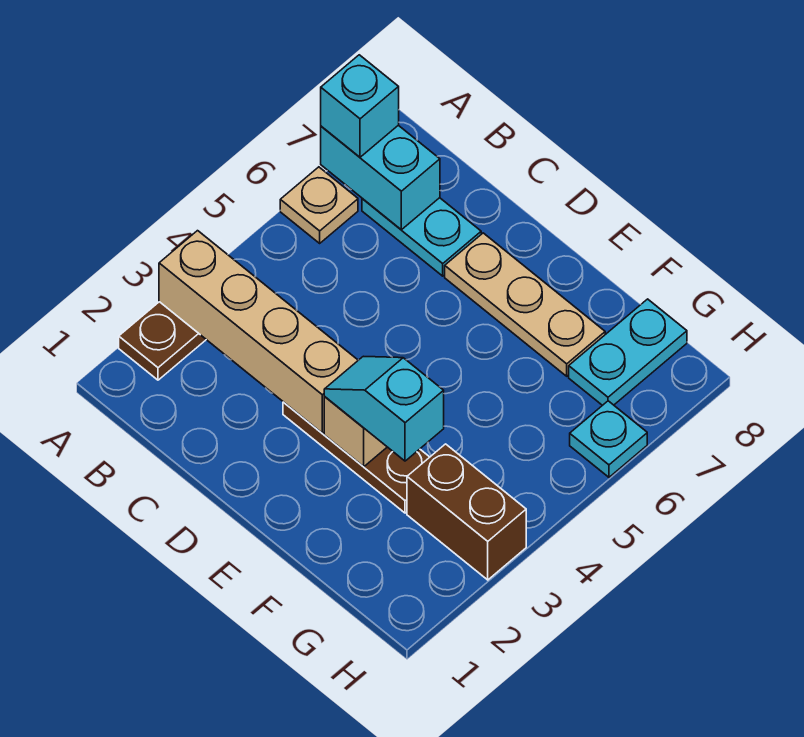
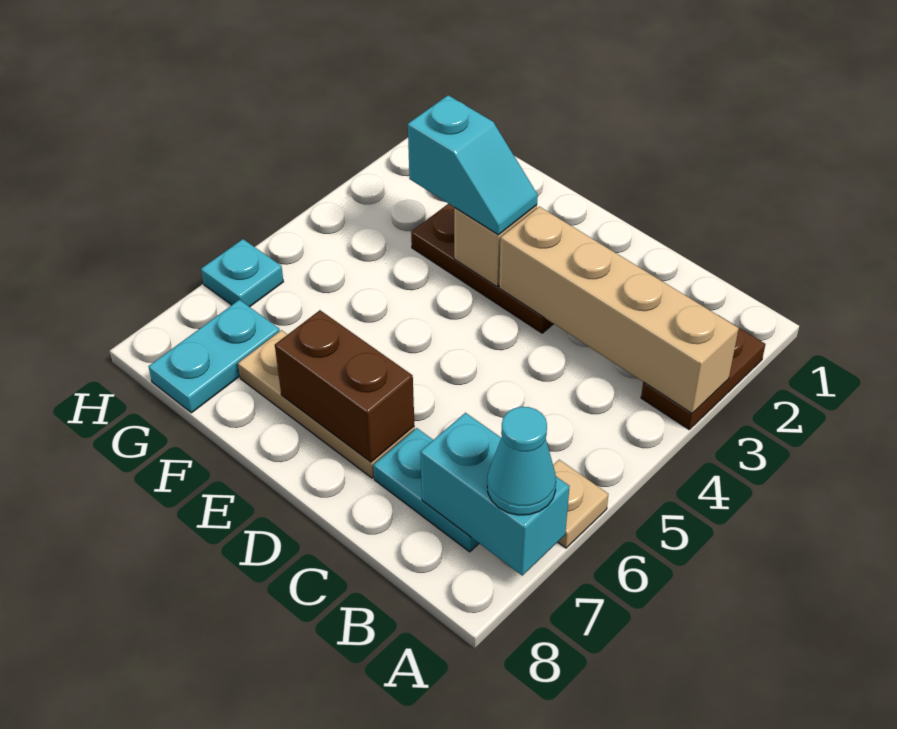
cyan brick A7 level 3 -> cyan cone A7 level 3
brown brick G3:H3 level 1 -> brown brick D7:E7 level 2

